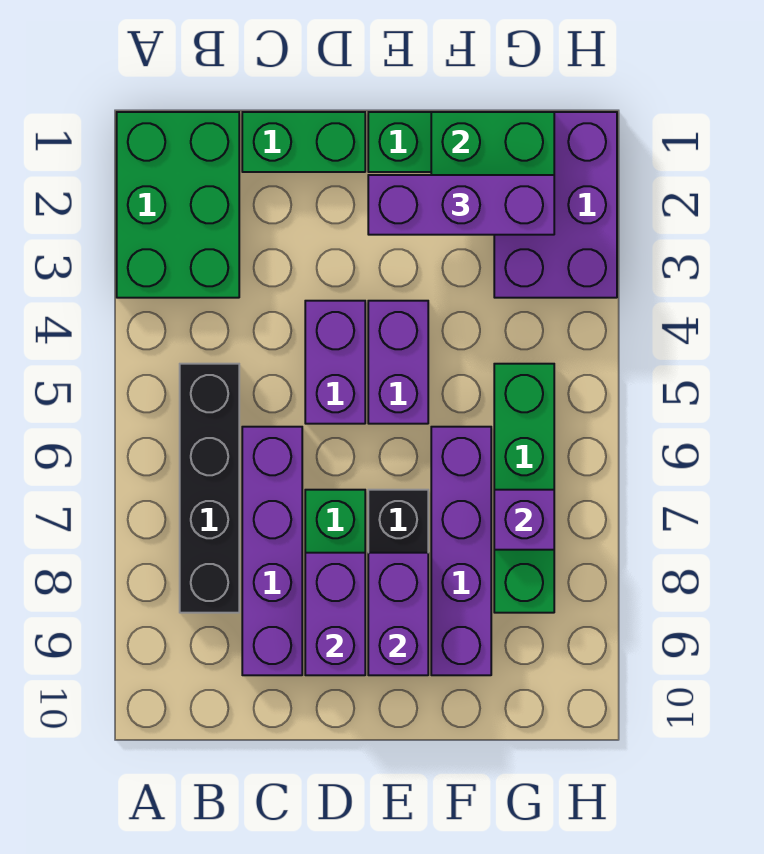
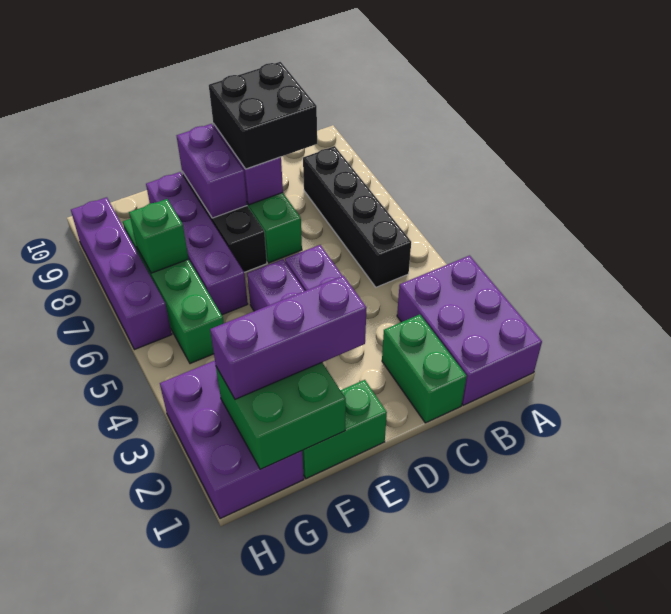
green brick A1:B3 level 1 -> purple brick A1:B3 level 1
green brick C1:D1 level 1 -> green brick C1:C2 level 1
purple brick C6:C9 level 1 -> purple brick H6:H9 level 1
none -> black brick C8:D9 level 3
purple brick G7 level 2 -> green brick G7 level 2

